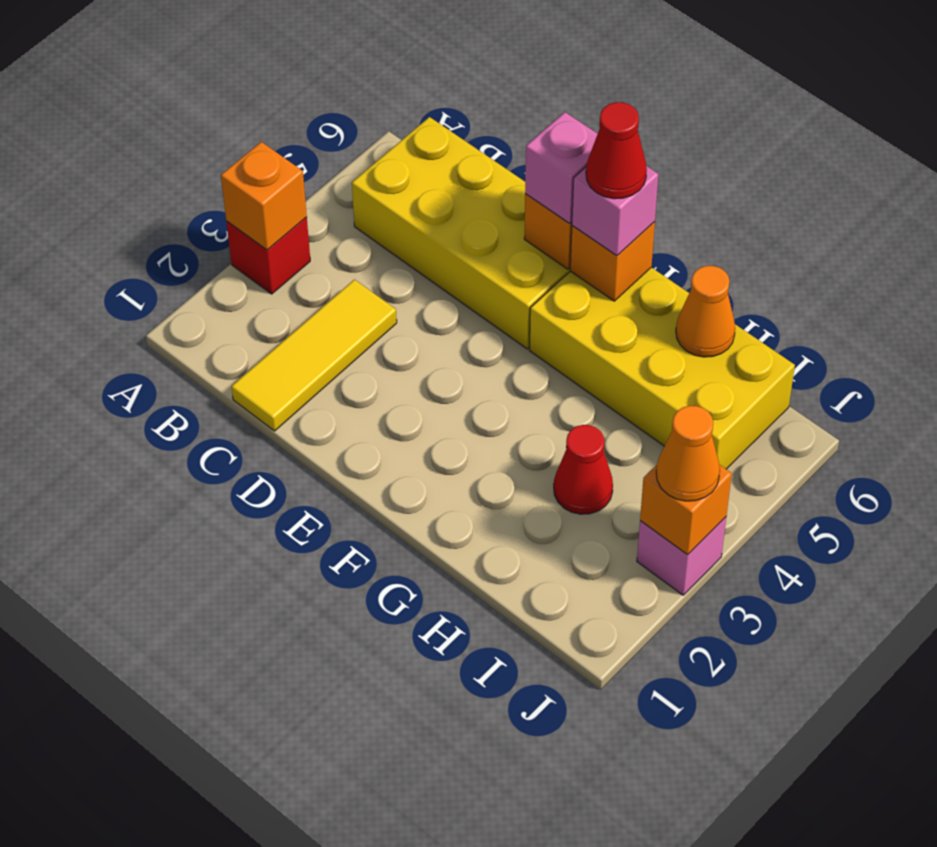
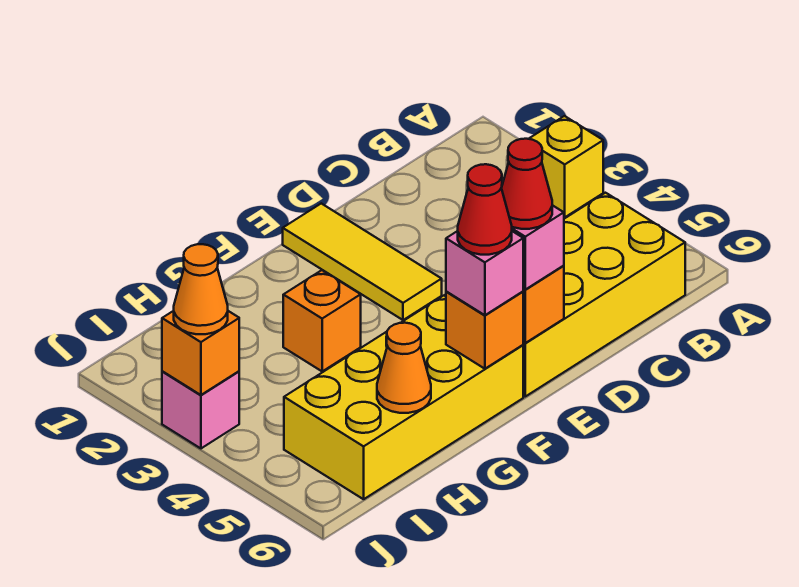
red brick A3 level 1 -> yellow brick A3 level 1
orange brick A3 level 2 -> orange brick G3 level 1
yellow tile C1:C3 level 1 -> yellow tile E1:E3 level 1
red cone H3 level 1 -> red cone E6 level 4

